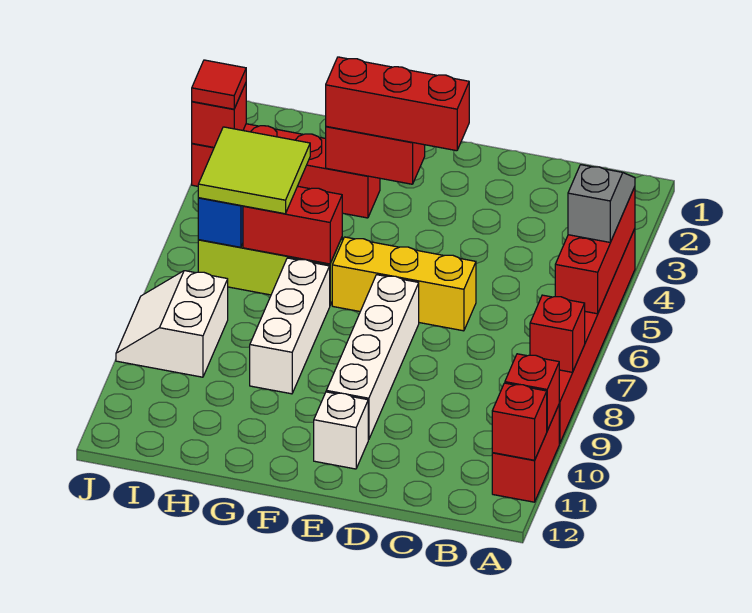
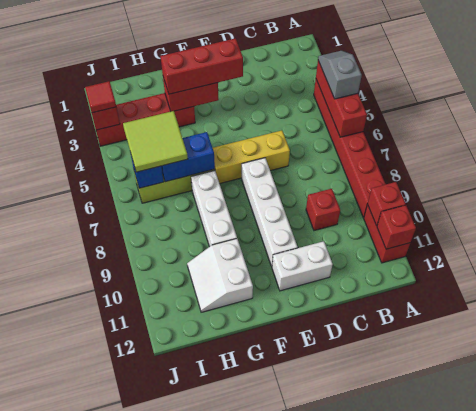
red brick A8 level 2 -> red brick C9 level 1
white brick E11 level 1 -> white brick D11:E11 level 1
red brick G6:H6 level 2 -> blue brick G6:H6 level 2
white slope I8:J9 level 1 top I -> white slope G10:H11 level 1 top G

